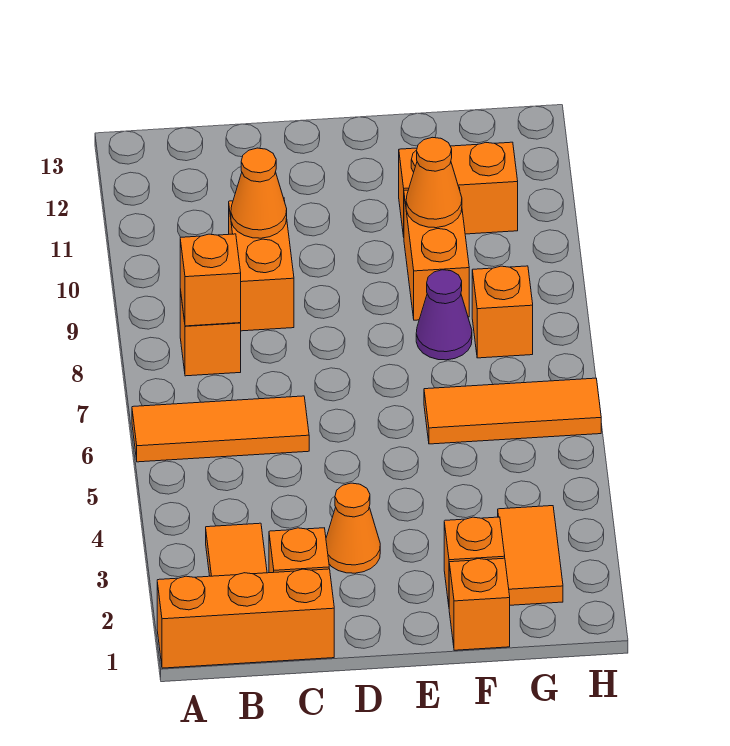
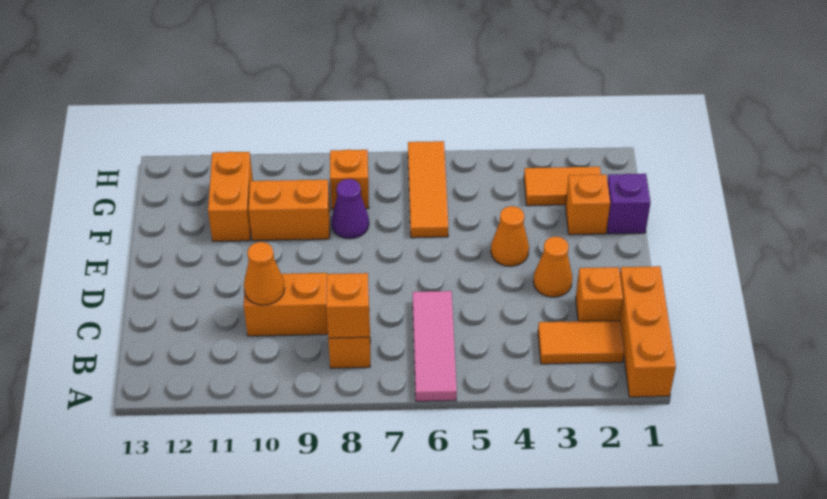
orange tile A6:C6 level 1 -> pink tile A6:C6 level 1
orange brick F1 level 1 -> purple brick F1 level 1
orange cone F10 level 2 -> orange cone E4 level 1

